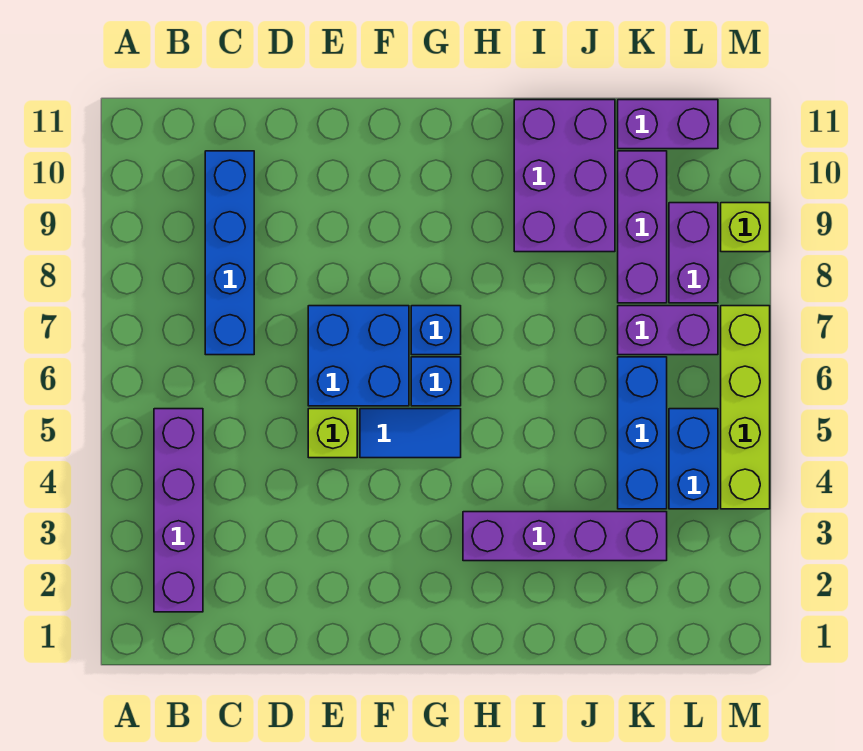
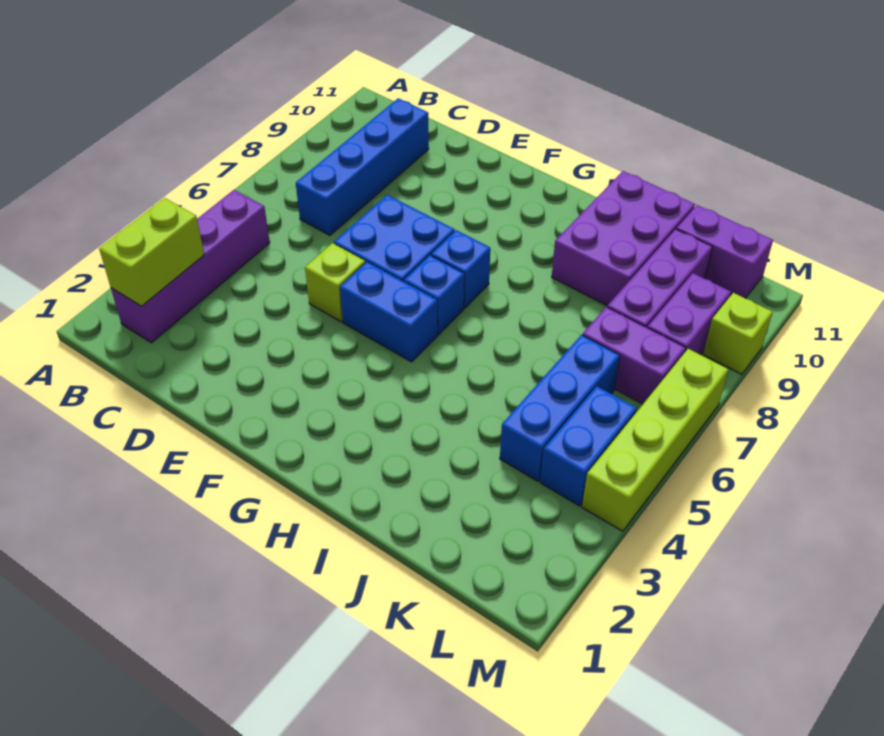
none -> lime brick B2:B3 level 2
blue tile F5:G5 level 1 -> blue brick F5:G5 level 1
purple brick H3:K3 level 1 -> none

